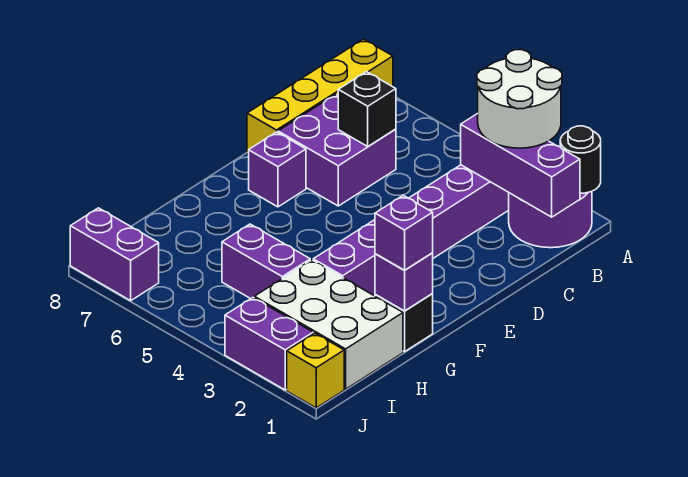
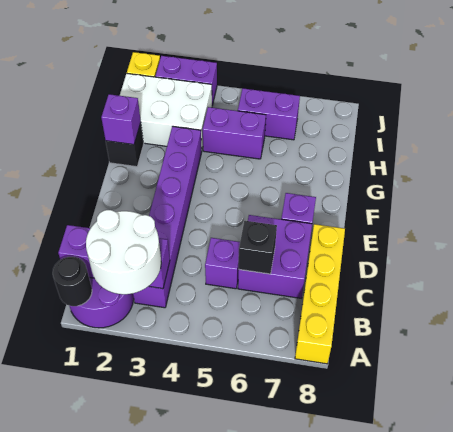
purple brick G1 level 3 -> purple brick C5 level 1
purple brick J7:J8 level 1 -> purple brick I5:I6 level 1

